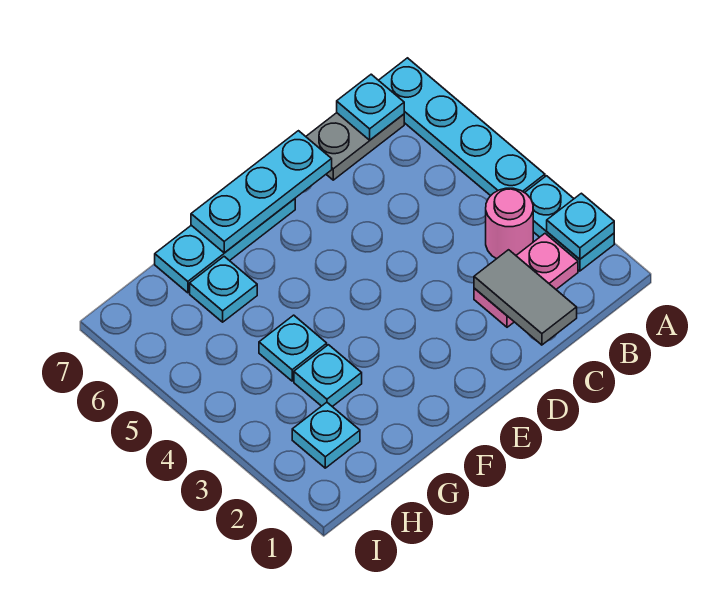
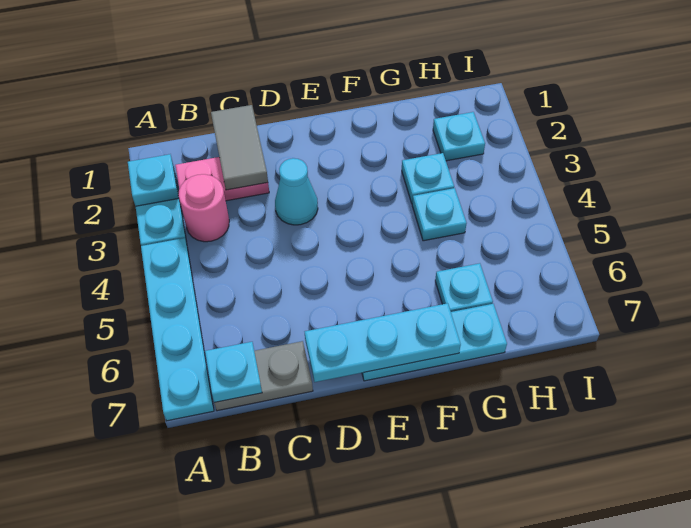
none -> cyan cone D3 level 1

